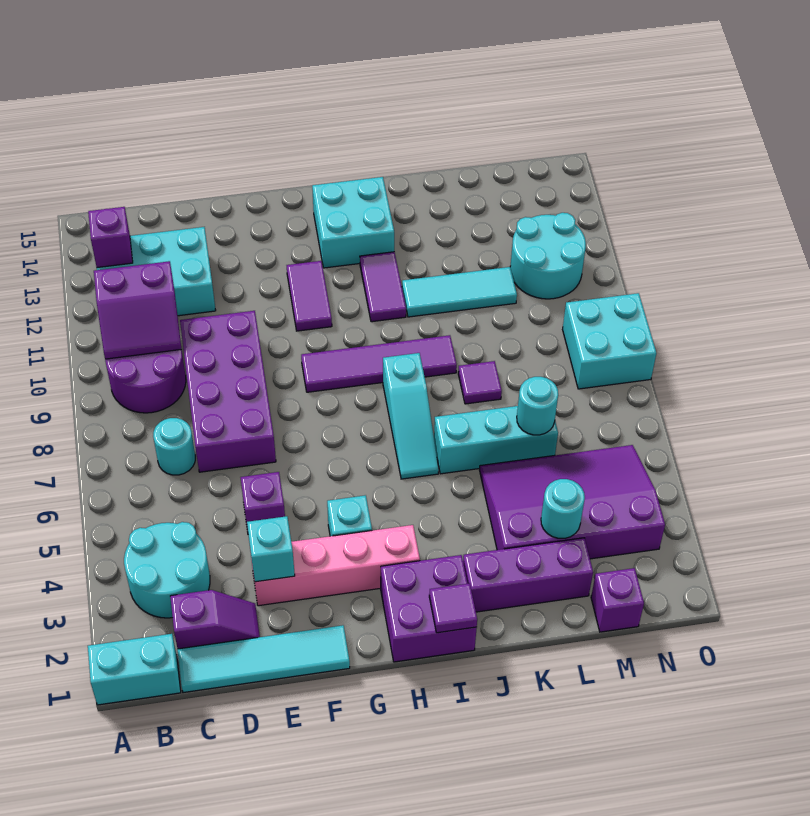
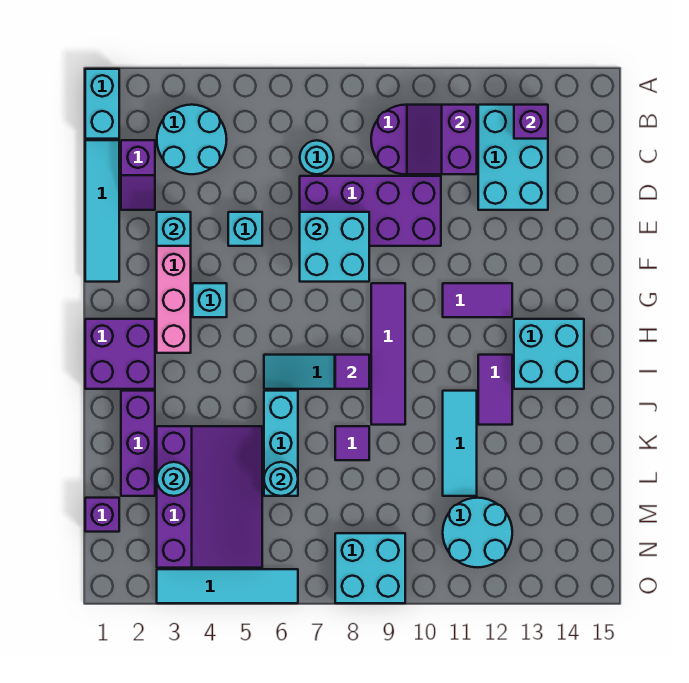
purple brick E5 level 1 -> cyan brick E5 level 1
none -> cyan brick E7:F8 level 2
purple tile I1 level 2 -> purple tile I8 level 2
purple tile I11:I12 level 1 -> purple tile I12:J12 level 1
none -> cyan tile O3:O6 level 1

